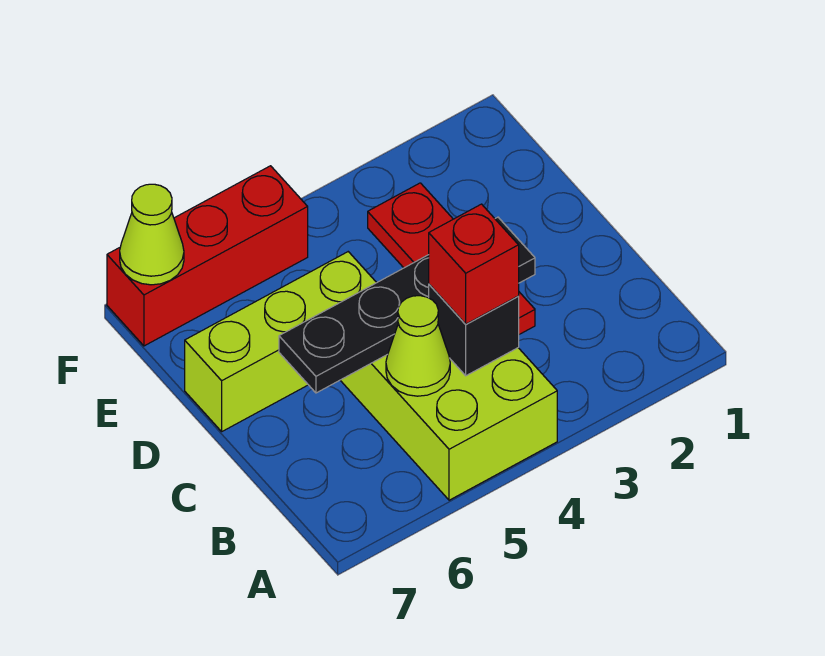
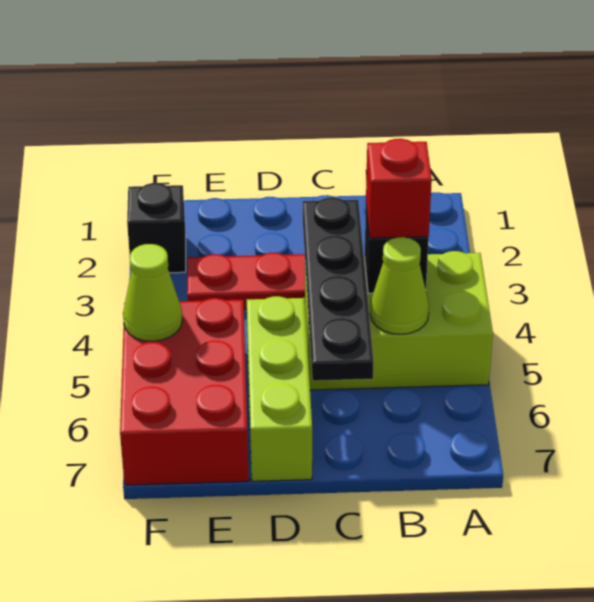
none -> black brick F2 level 1
red brick F5:F7 level 1 -> red brick E5:F7 level 1
lime cone F7 level 2 -> lime cone F5 level 2

